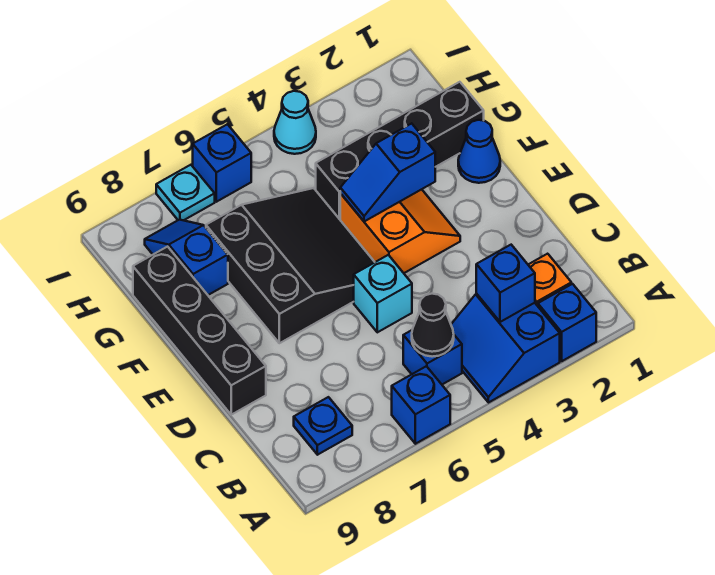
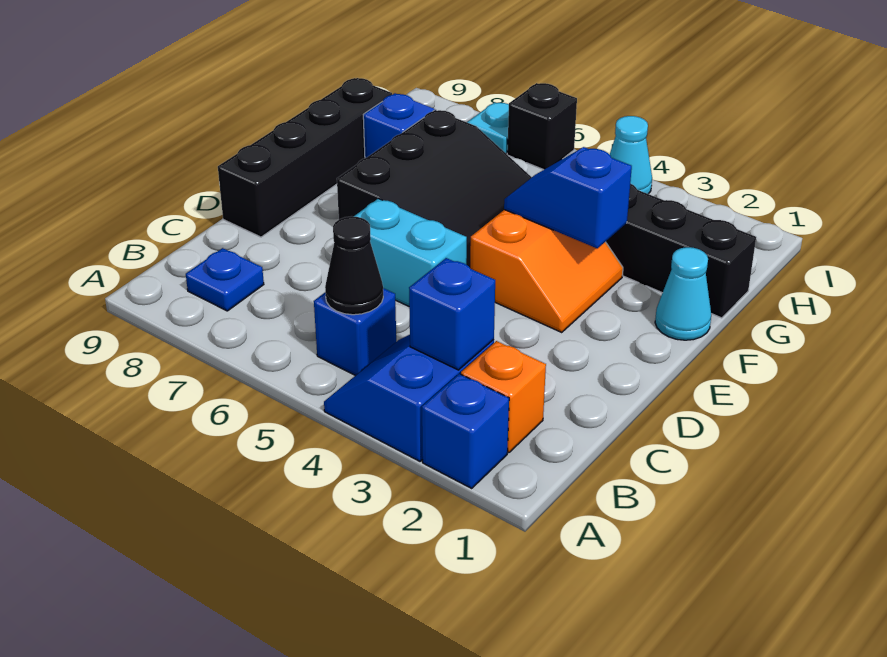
blue brick A6 level 1 -> none
cyan brick D5 level 1 -> cyan brick D5:D6 level 1
blue cone F1 level 1 -> cyan cone F1 level 1
blue brick I6 level 1 -> black brick I6 level 1

